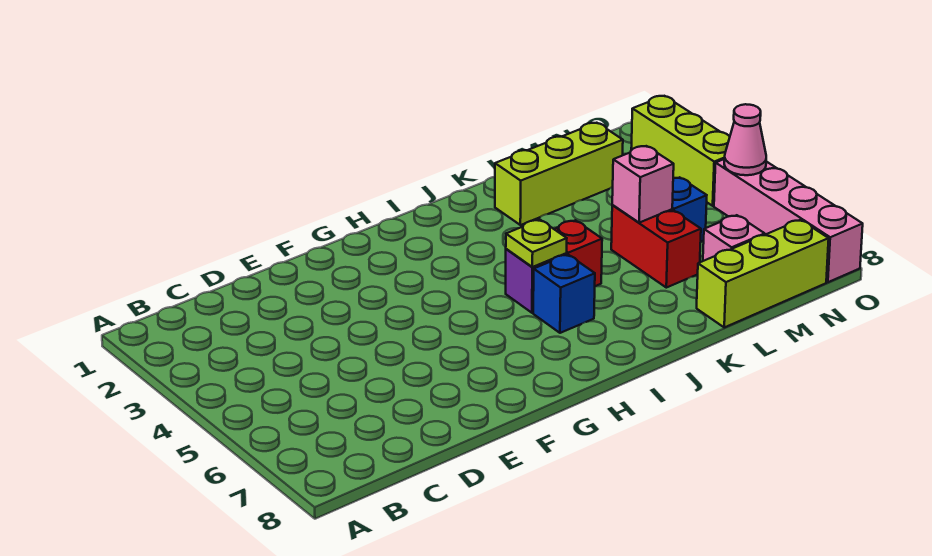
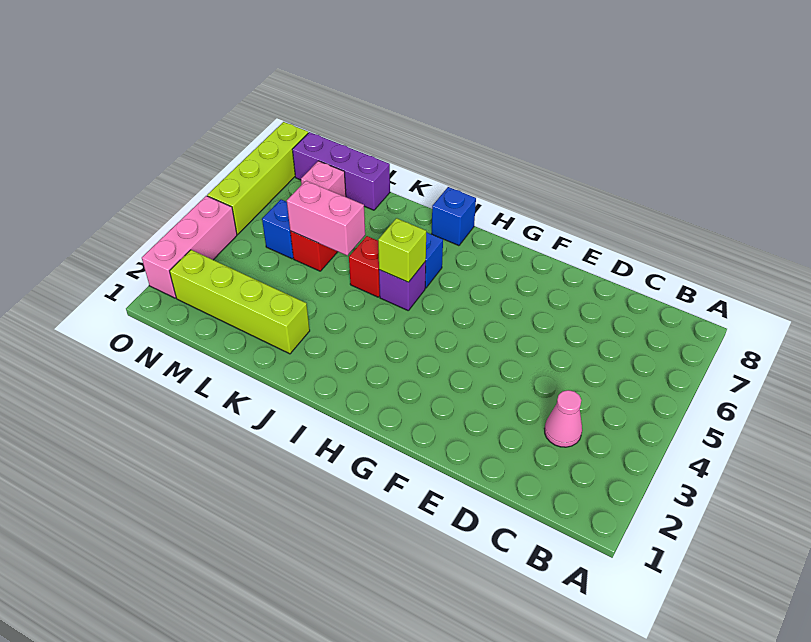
lime plate I5 level 2 -> lime brick I5 level 2
none -> blue brick I8 level 1
lime brick K2:M2 level 1 -> lime brick K2:N2 level 1
pink brick L5 level 2 -> pink brick K5:L5 level 2
lime brick L8:N8 level 1 -> purple brick L8:N8 level 1
lime brick O2:O4 level 1 -> pink brick O2:O4 level 1
pink brick O5:O8 level 1 -> lime brick O5:O8 level 1
pink cone O5 level 2 -> pink cone C3 level 1

